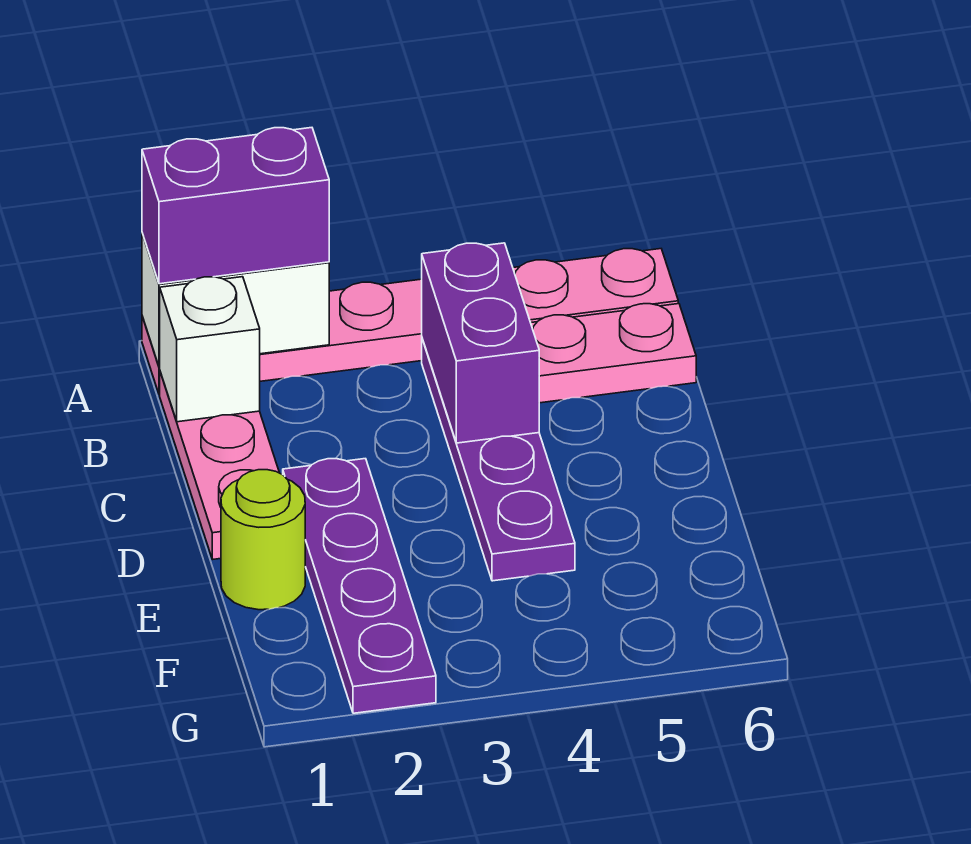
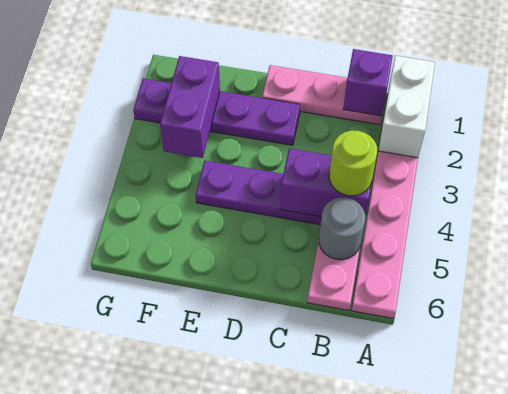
purple brick A1:A2 level 3 -> purple brick F2:F3 level 2
white brick B1 level 2 -> purple brick B1 level 2
none -> grey round brick B5 level 2
lime round brick E1 level 1 -> lime round brick B4 level 3

